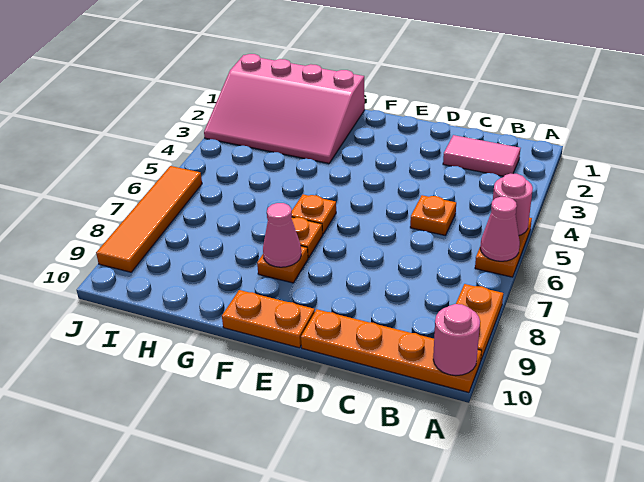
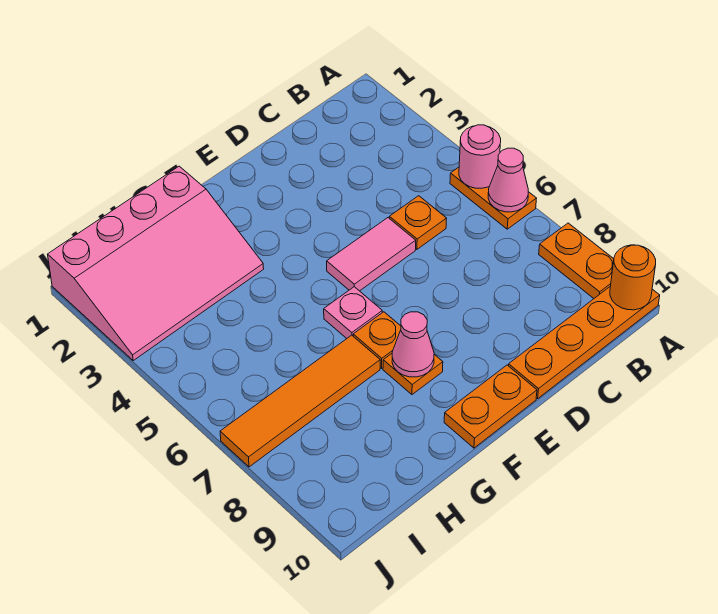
pink round brick A10 level 2 -> orange round brick A10 level 2
pink tile B2:C2 level 1 -> pink tile D5:E5 level 1
orange plate F6 level 1 -> pink plate F6 level 1
orange tile J6:J9 level 1 -> orange tile G7:J7 level 1

